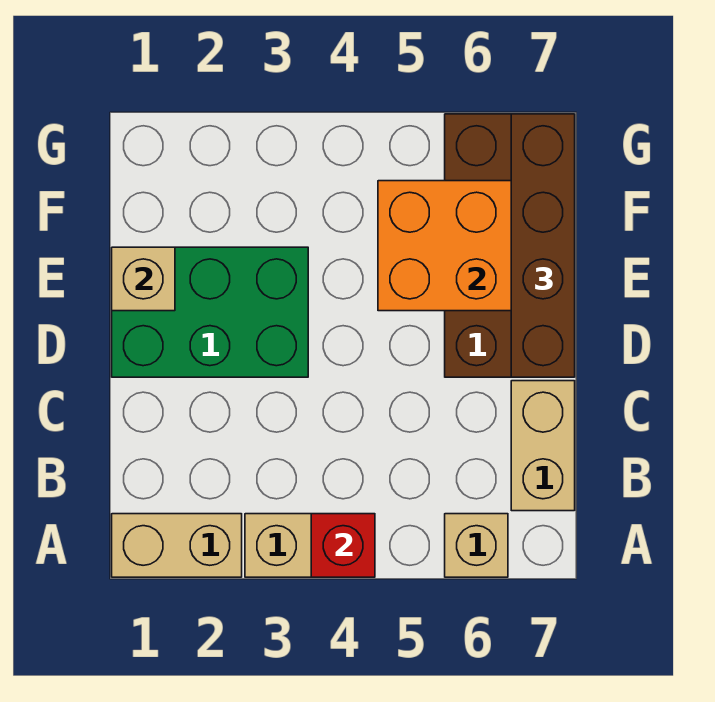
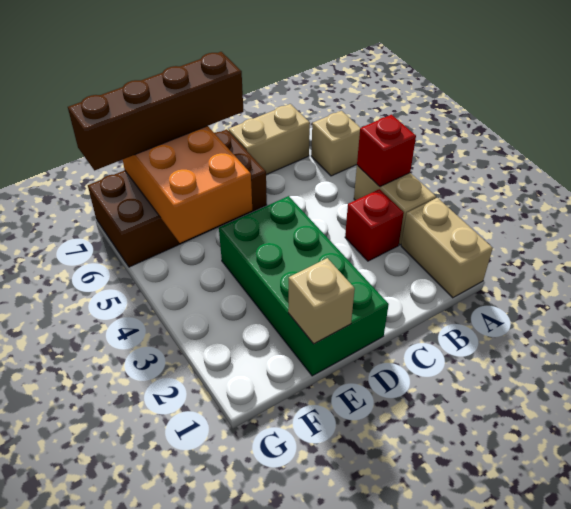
none -> red brick B3 level 1
green brick D1:E3 level 1 -> green brick D1:E4 level 1

